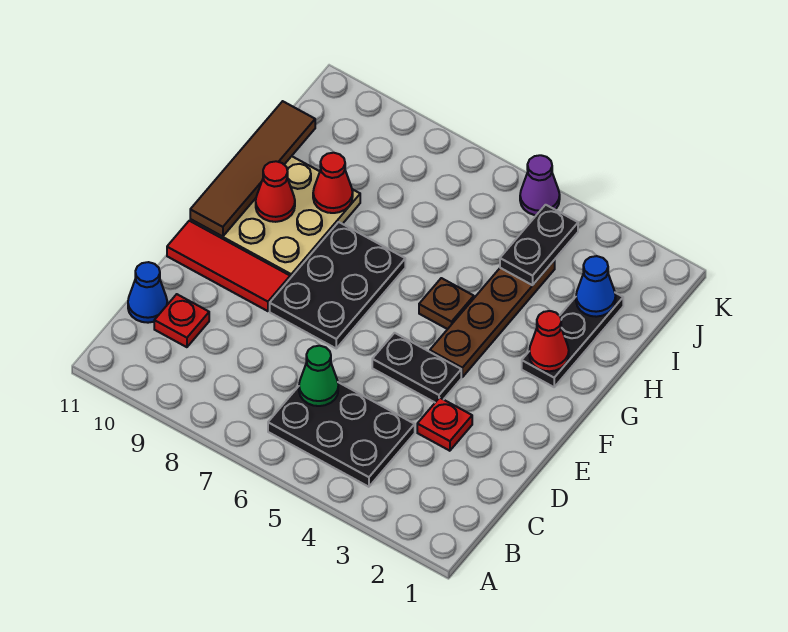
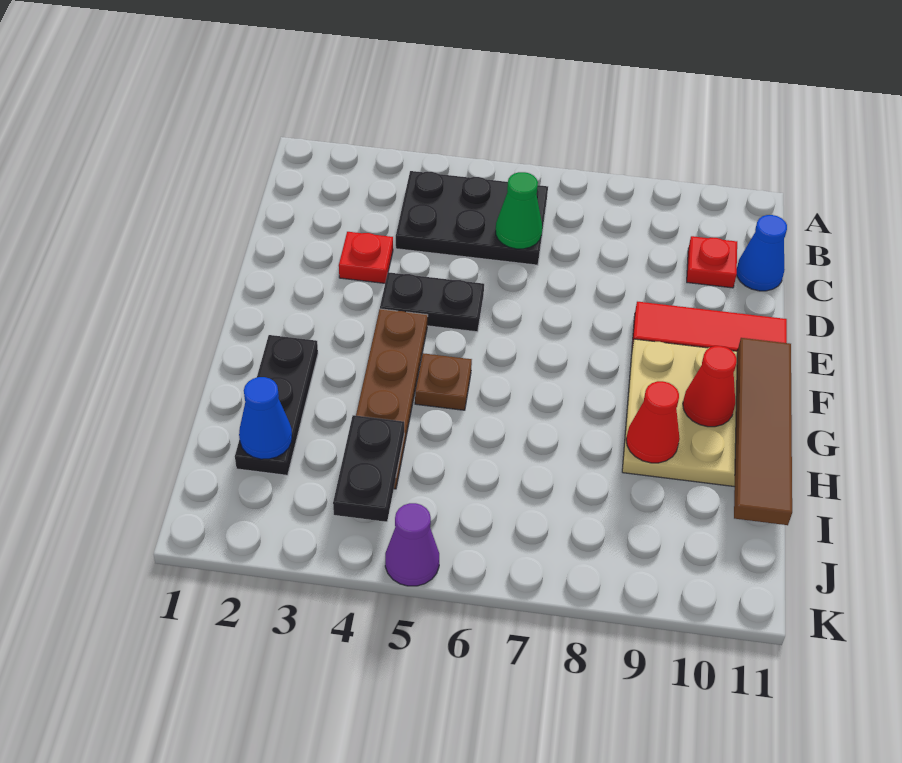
black plate E7:G8 level 1 -> none
red cone G2 level 2 -> none

